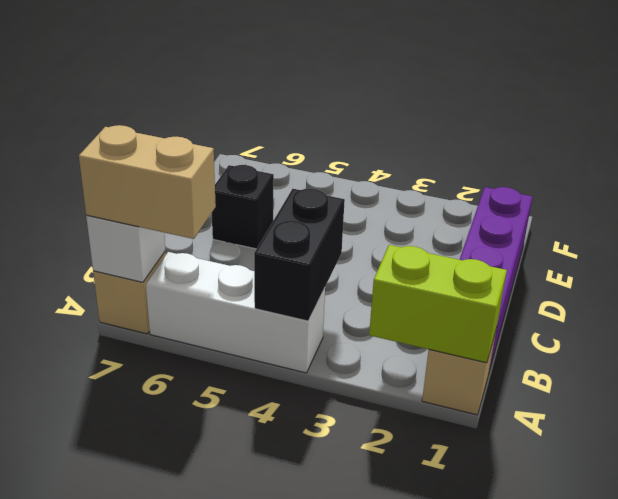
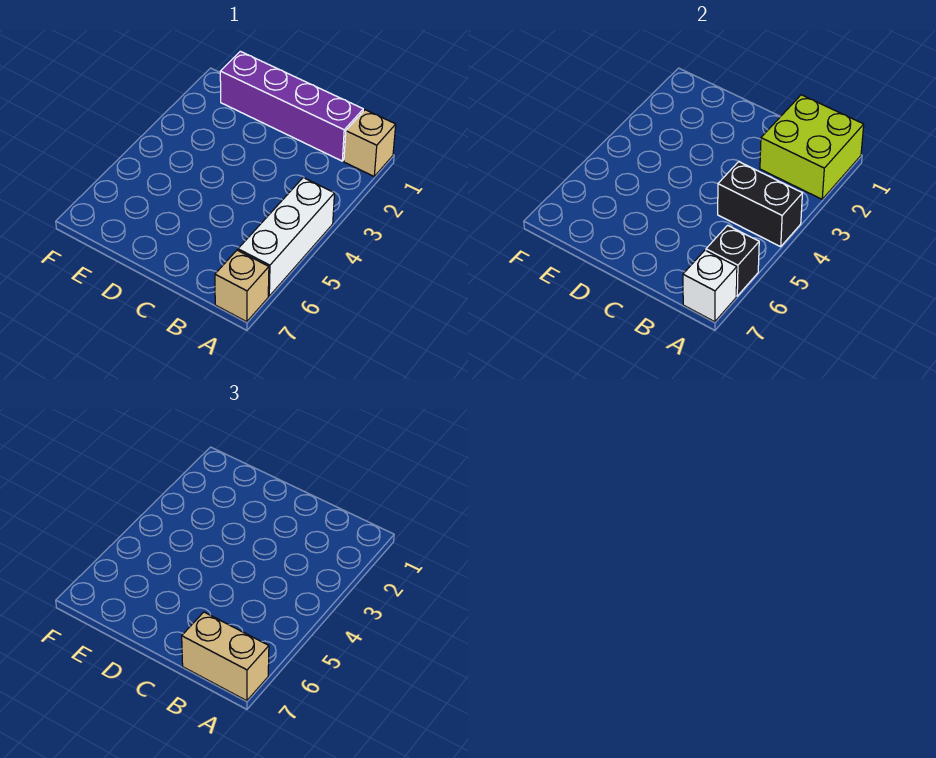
lime brick A1:A2 level 2 -> lime brick A1:B2 level 2
tan brick A6:A7 level 3 -> tan brick A7:B7 level 3
black brick D6 level 1 -> black brick A6 level 2

